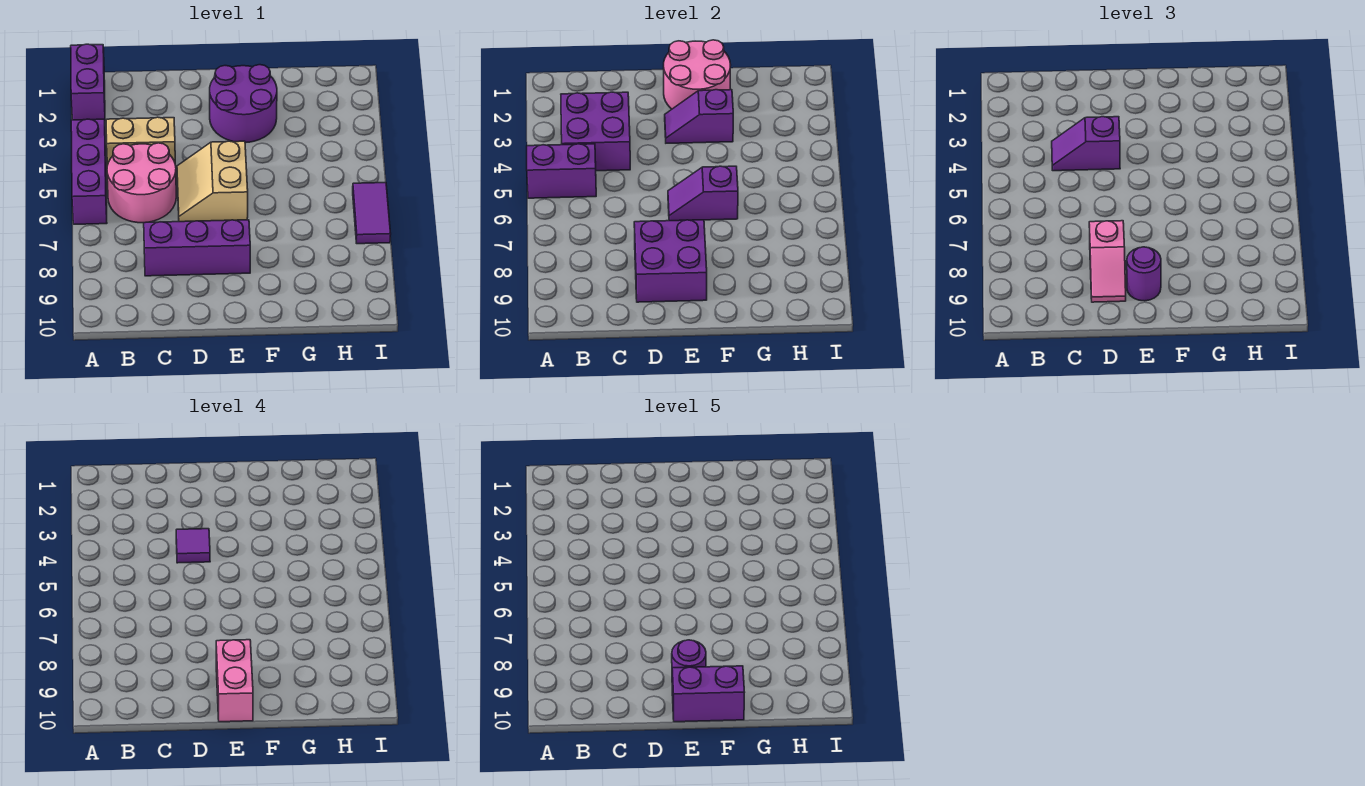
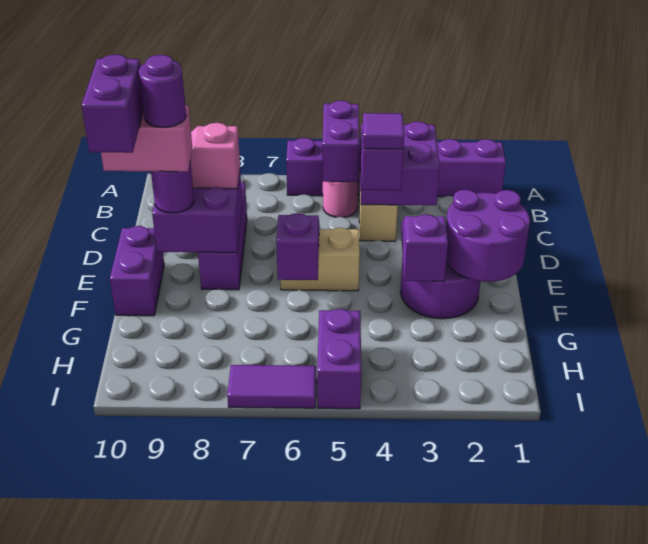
pink round brick B5:C6 level 1 -> pink round brick B5 level 1
pink round brick E1:F2 level 2 -> purple round brick E1:F2 level 2
none -> purple brick E10:F10 level 1
none -> purple brick H5:I5 level 1

